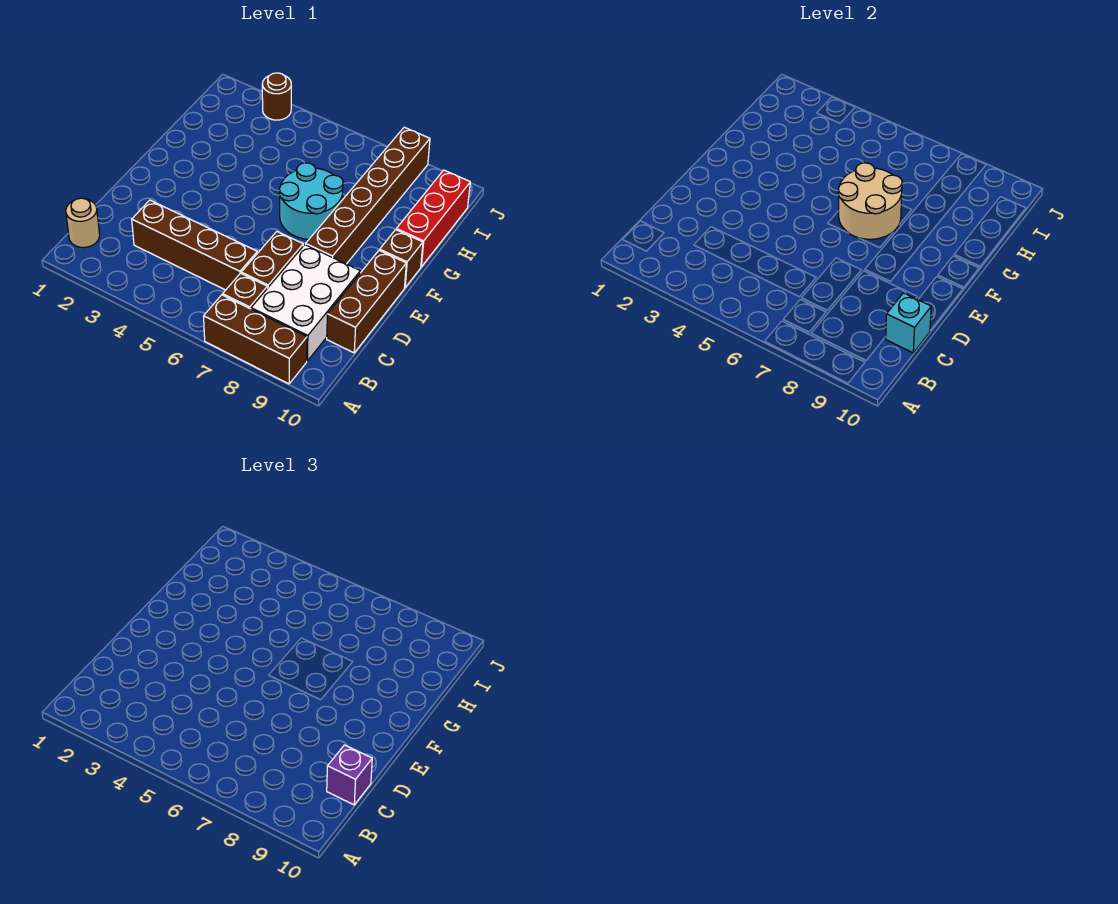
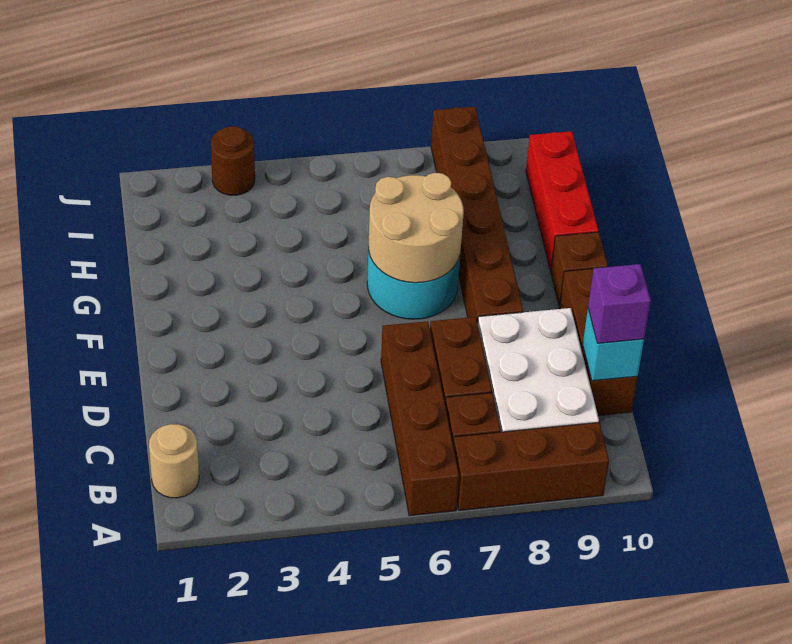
brown brick C3:C6 level 1 -> brown brick A6:D6 level 1

